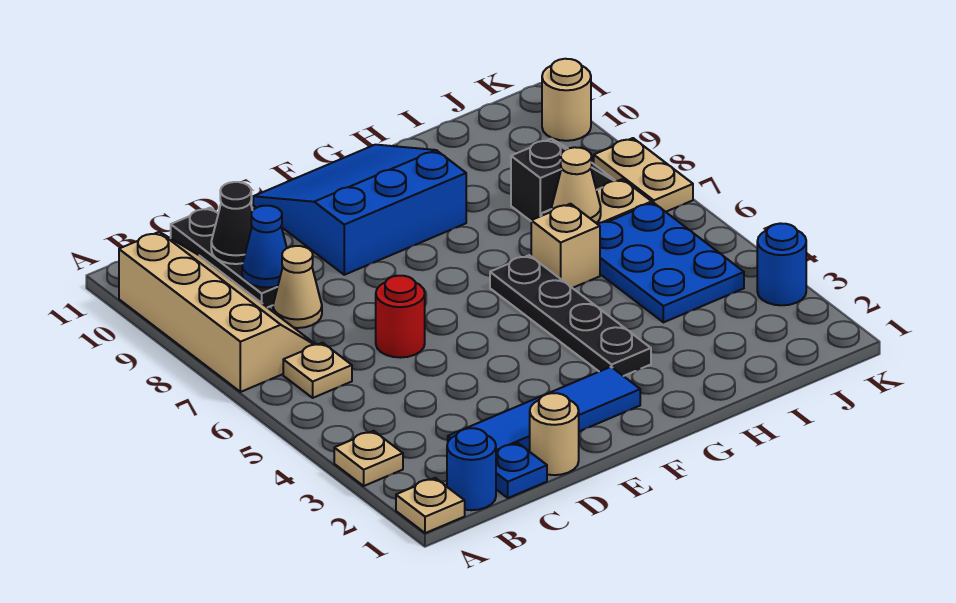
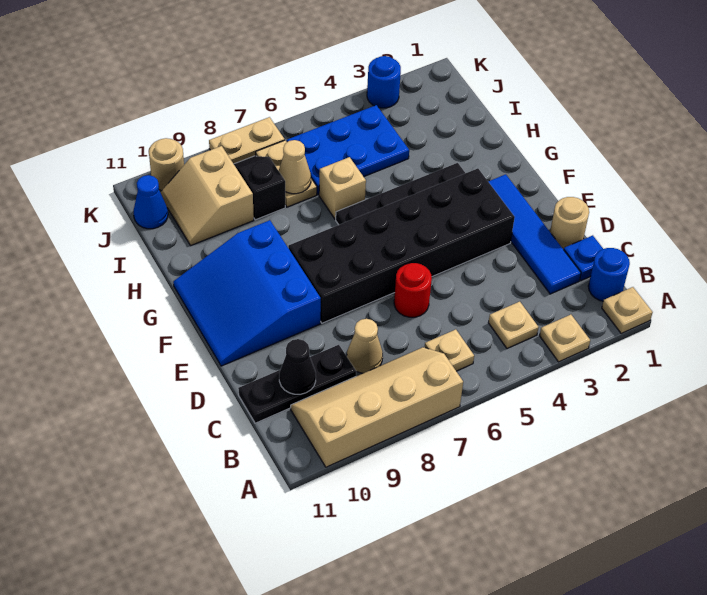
none -> tan plate B4 level 1
blue cone C9 level 2 -> blue cone J11 level 1
none -> black brick E3:F8 level 1
none -> tan slope I9:J10 level 1 top 9

